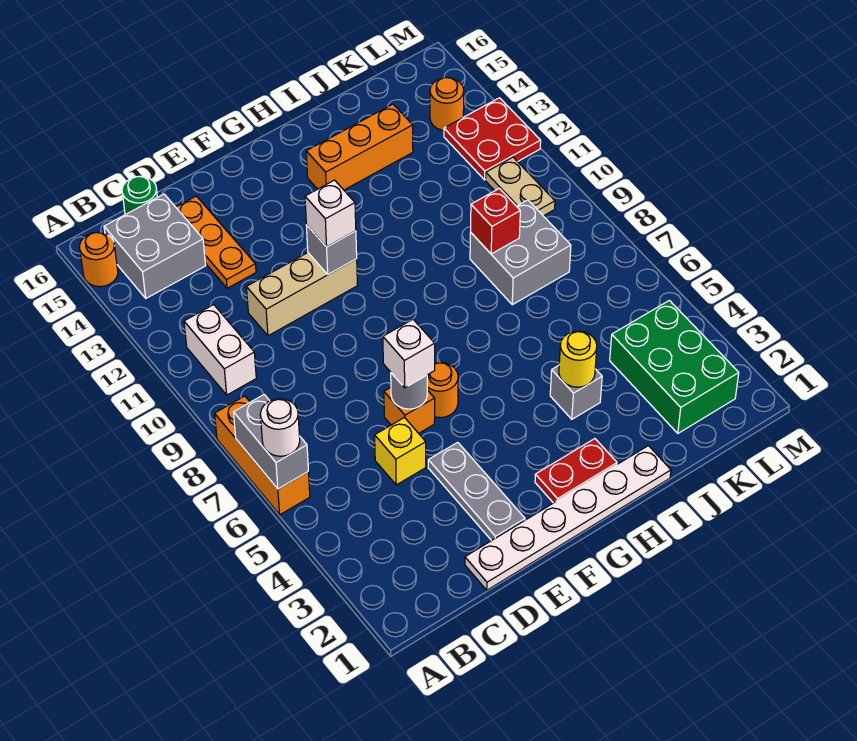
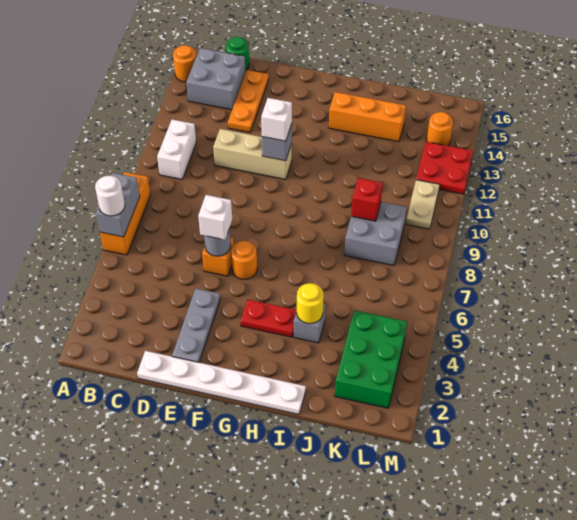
yellow brick D5 level 1 -> none
red plate G2:H2 level 1 -> red plate G4:H4 level 1

